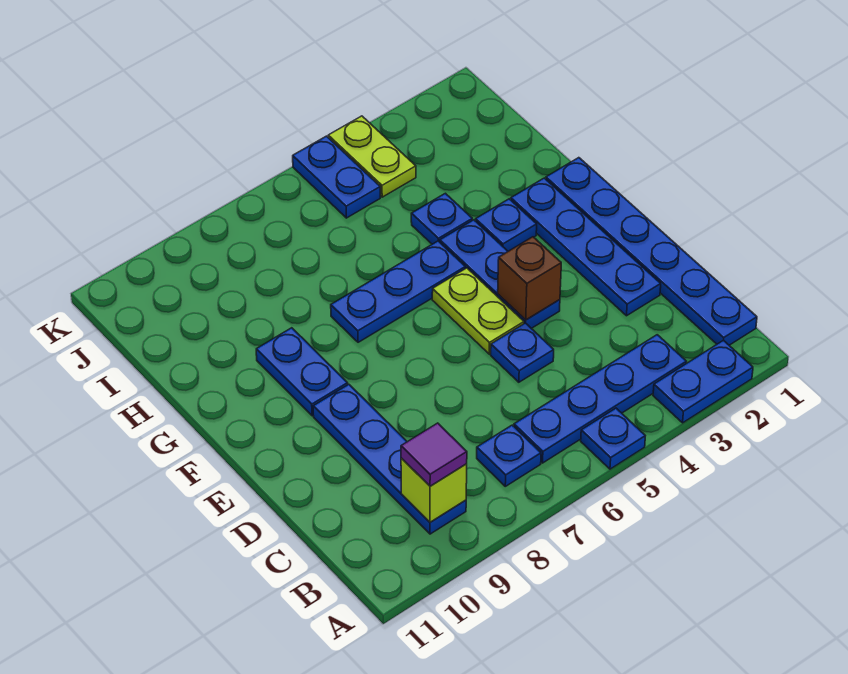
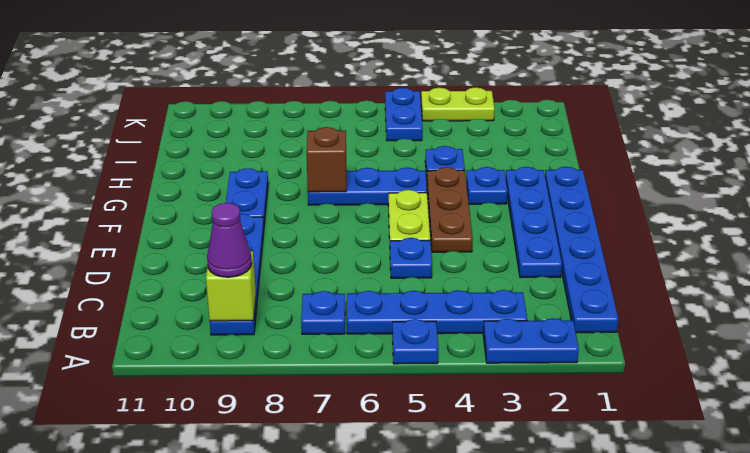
purple tile B9 level 3 -> purple cone B9 level 3
blue plate E4:G4 level 1 -> brown plate E4:G4 level 1
brown brick E4 level 2 -> brown brick G7 level 2
lime plate J4:K4 level 1 -> lime plate K3:K4 level 1

